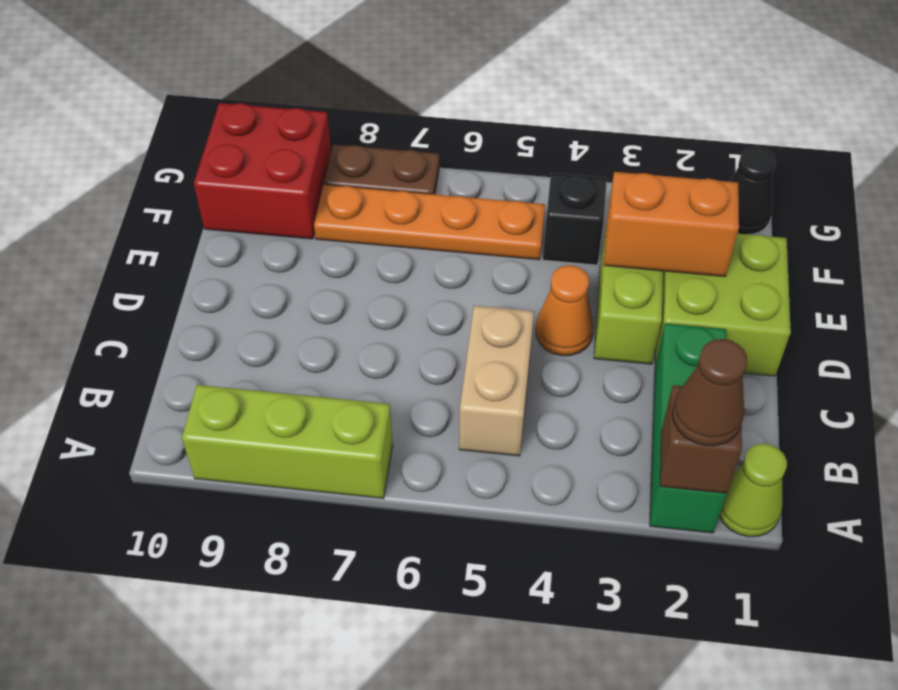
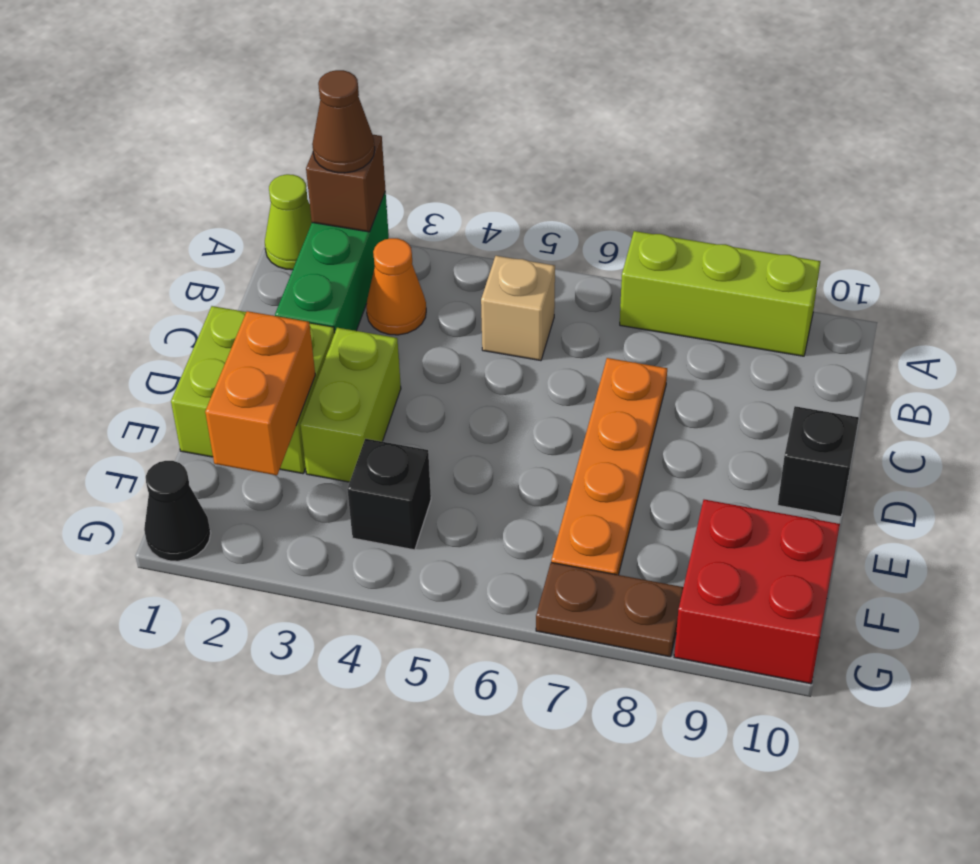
tan brick B5:C5 level 1 -> tan brick B5 level 1
orange cone D4 level 1 -> orange cone B3 level 1
none -> black brick D10 level 1
orange brick E2:E3 level 2 -> orange brick E2:F2 level 2
orange plate F5:F8 level 1 -> orange plate C7:F7 level 1

